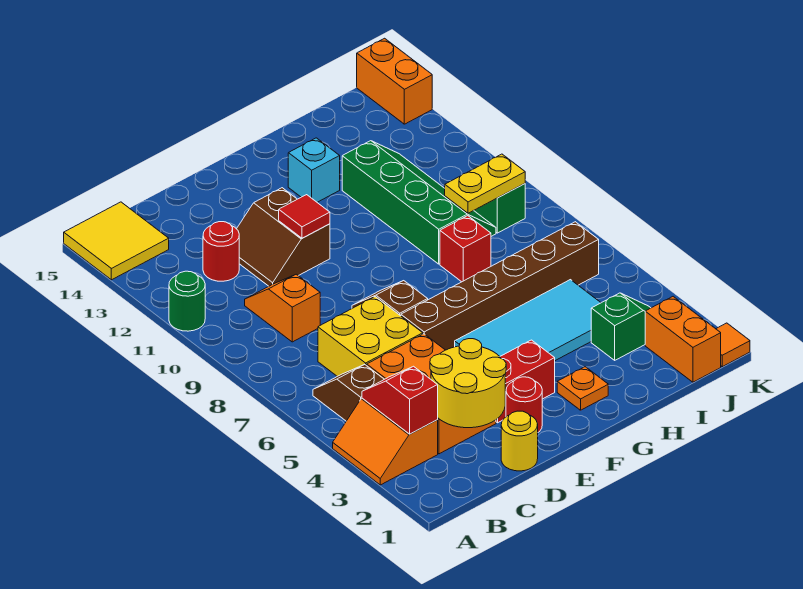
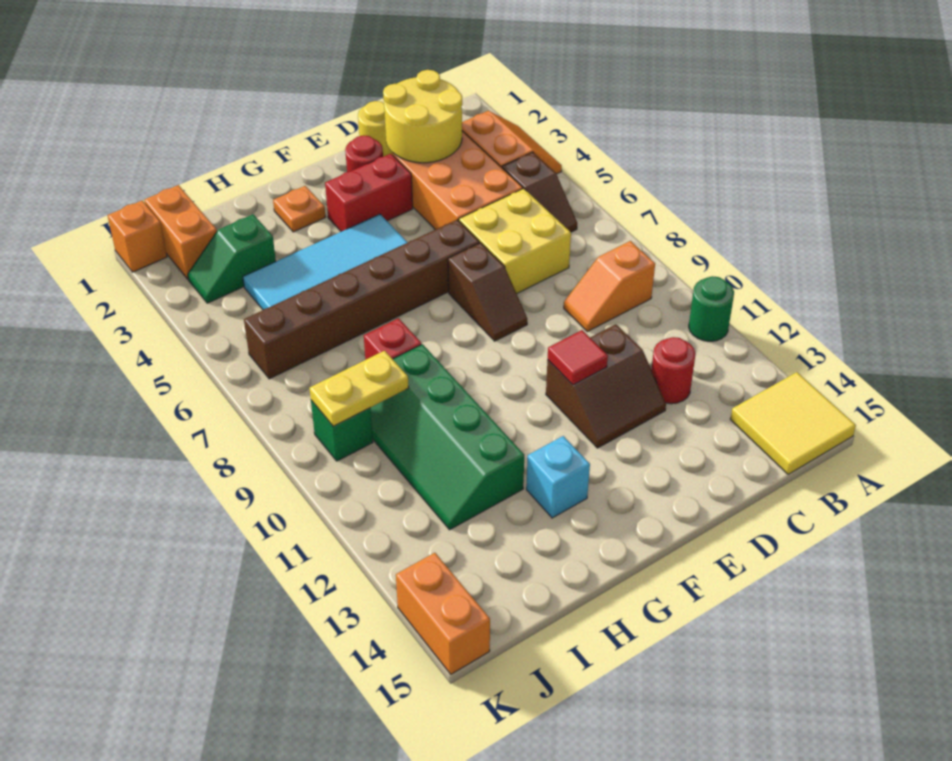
red slope B3:B4 level 2 top 3 -> none
orange slope C9:C10 level 1 top 9 -> orange slope B9:C9 level 1 top B
brown slope D11:E12 level 1 top E -> brown slope D11:E12 level 1 top 11
orange tile K1 level 1 -> orange brick K1 level 1

